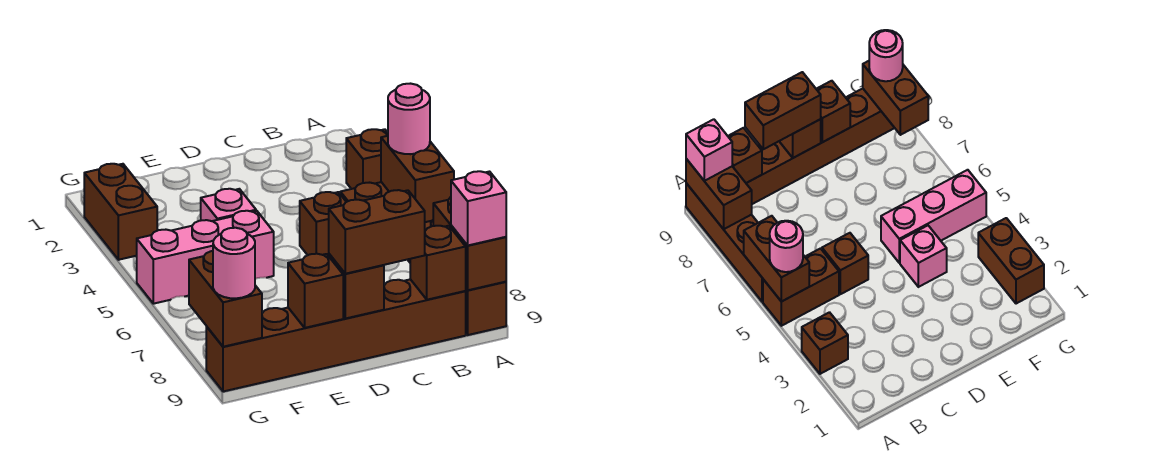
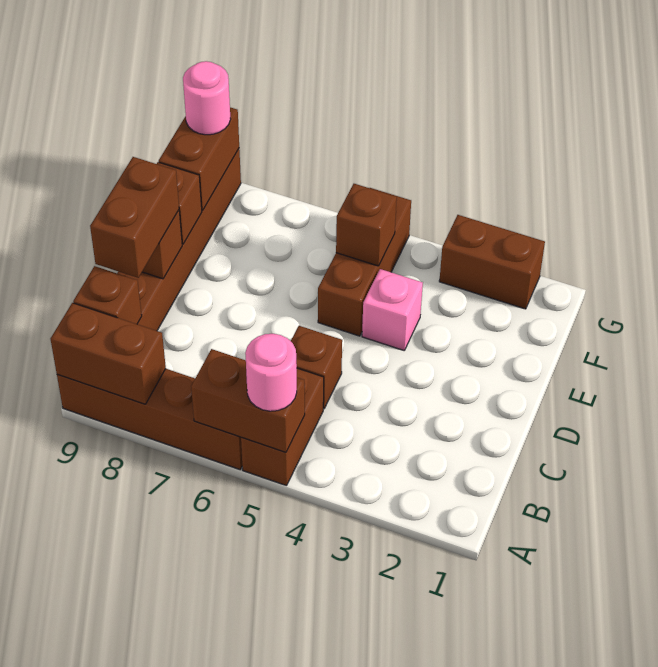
brown brick A3 level 1 -> brown brick F5 level 2
pink brick A9 level 3 -> none
pink brick E5:G5 level 1 -> brown brick E5:G5 level 1
brown brick G8:G9 level 2 -> brown brick F9:G9 level 2

